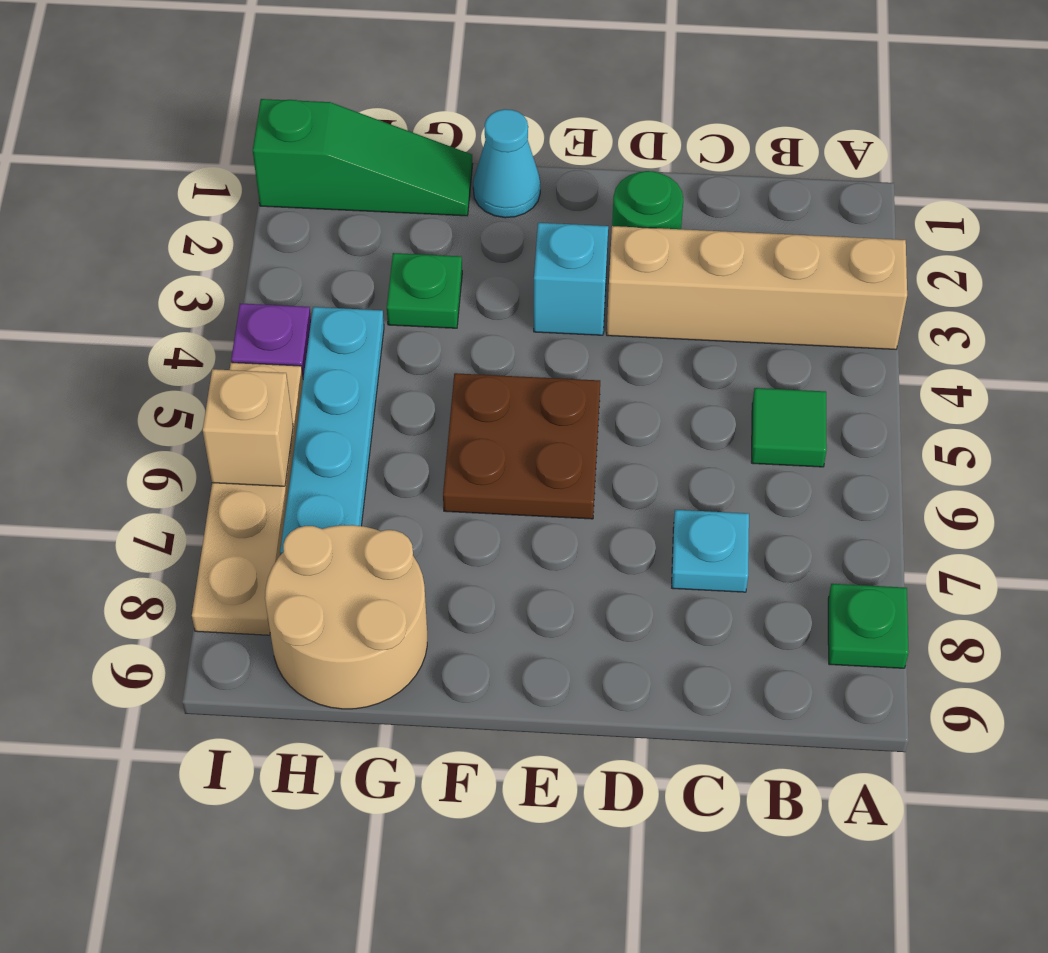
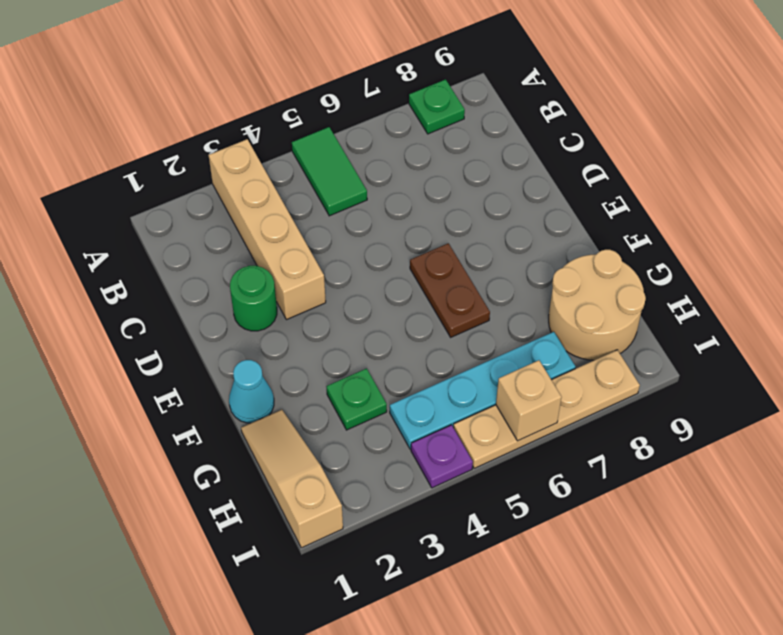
green tile B5 level 1 -> green tile A5:B5 level 1
cyan plate C7 level 1 -> none
cyan brick E3 level 1 -> none
brown plate E5:F6 level 1 -> brown plate E6:F6 level 1
green slope G1:I1 level 1 top I -> tan slope G1:I1 level 1 top I

